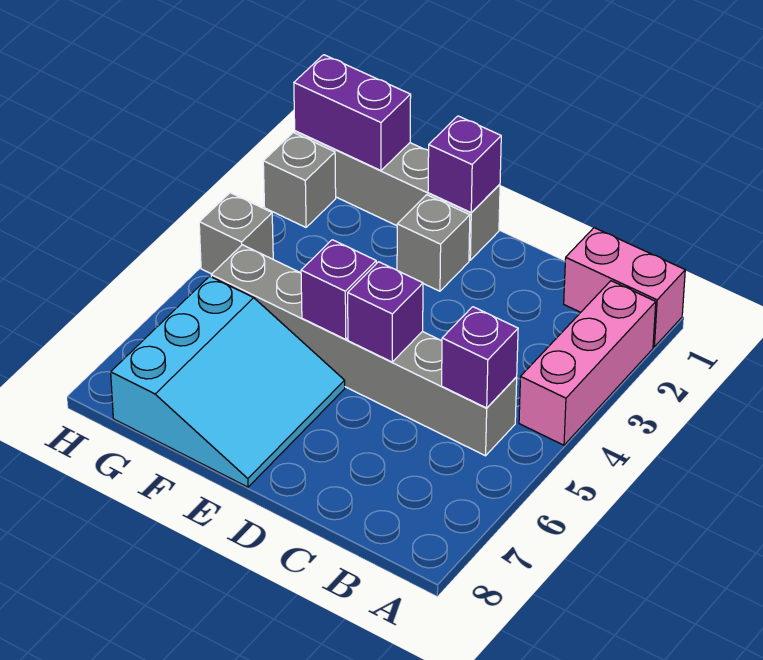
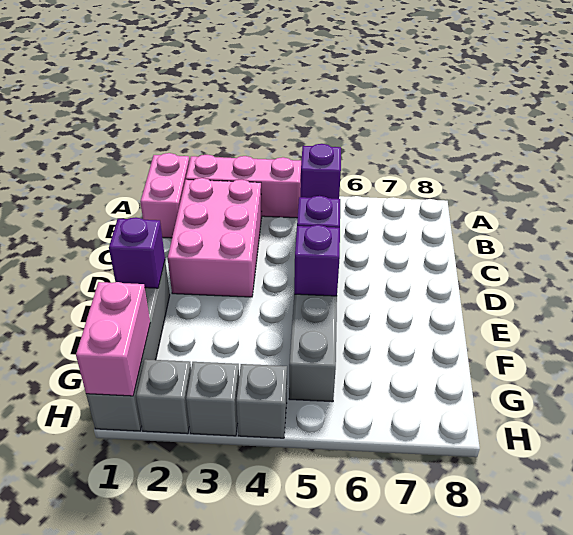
none -> pink brick B2:D3 level 1
grey brick E2 level 1 -> grey brick H3 level 1
cyan slope E6:G8 level 1 top G -> none
purple brick G1:H1 level 2 -> pink brick G1:H1 level 2

